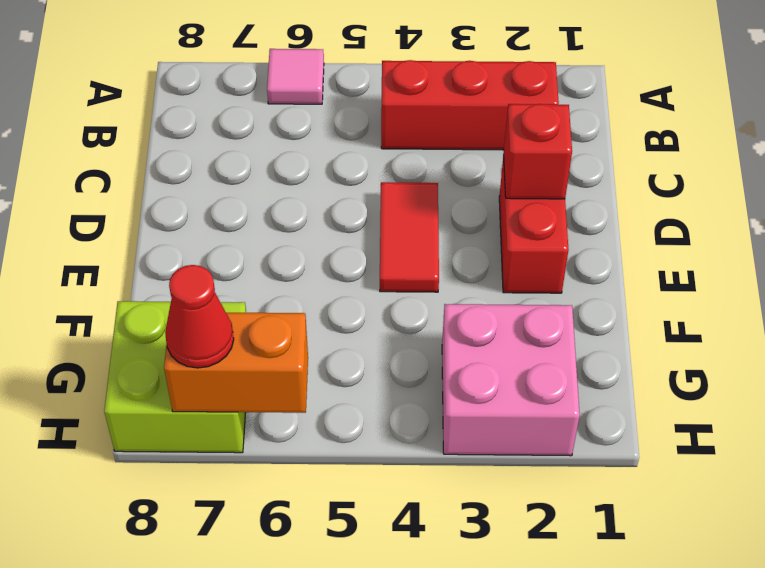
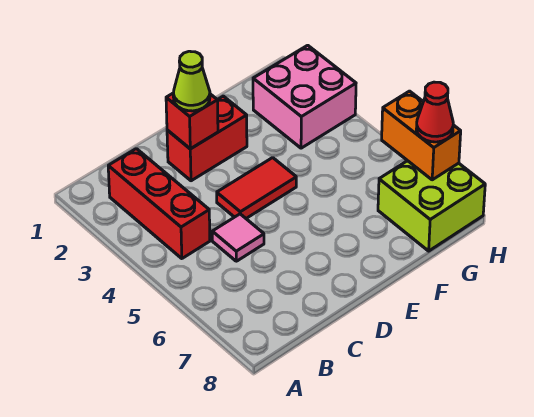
pink tile A6 level 1 -> pink tile C5 level 1
none -> lime cone D2 level 3

